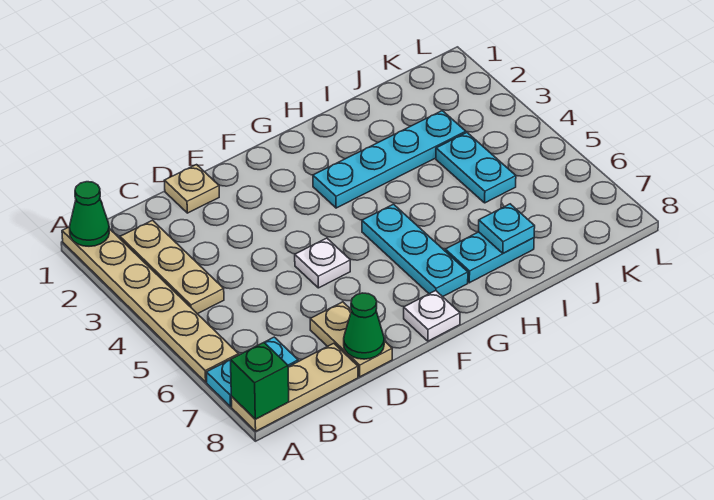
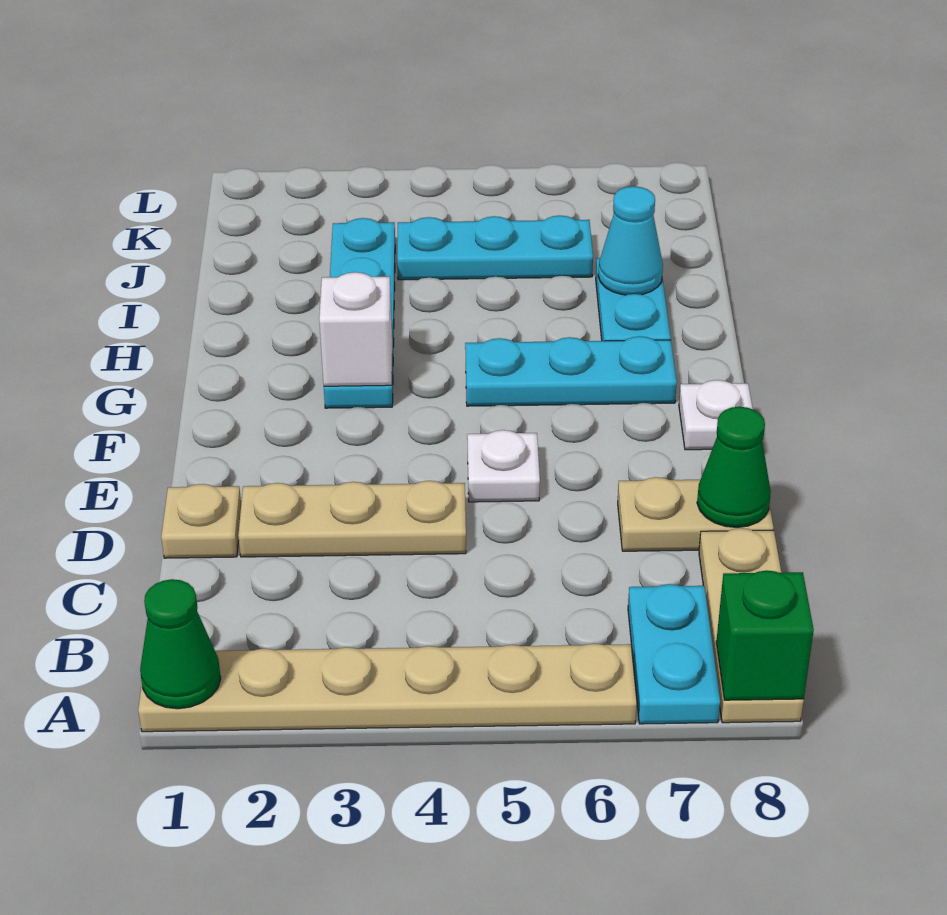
tan plate B2:B4 level 1 -> tan plate D2:D4 level 1
none -> white brick G3 level 2
cyan plate I7 level 2 -> cyan cone I7 level 2
cyan plate J4:J5 level 1 -> cyan plate J4:J6 level 1

